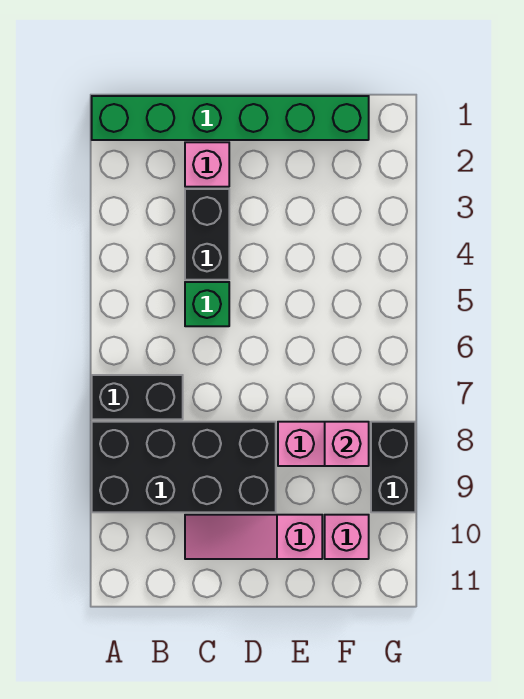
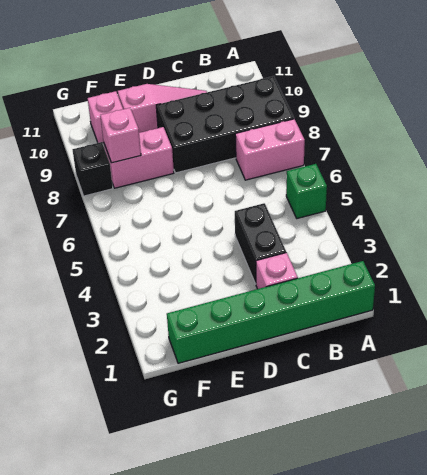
black brick A7:B7 level 1 -> pink brick A7:B7 level 1
green brick C5 level 1 -> green brick A5 level 1
black brick G8:G9 level 1 -> black brick G8 level 1

